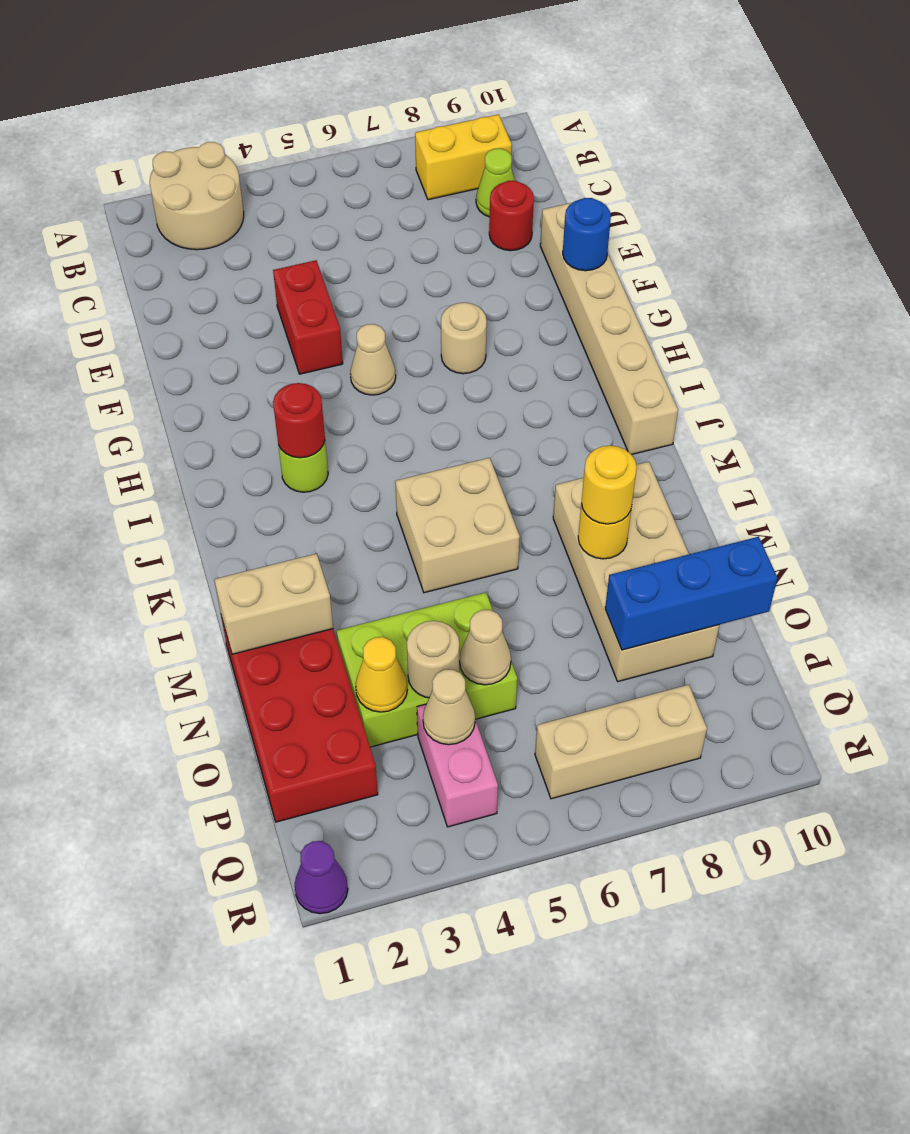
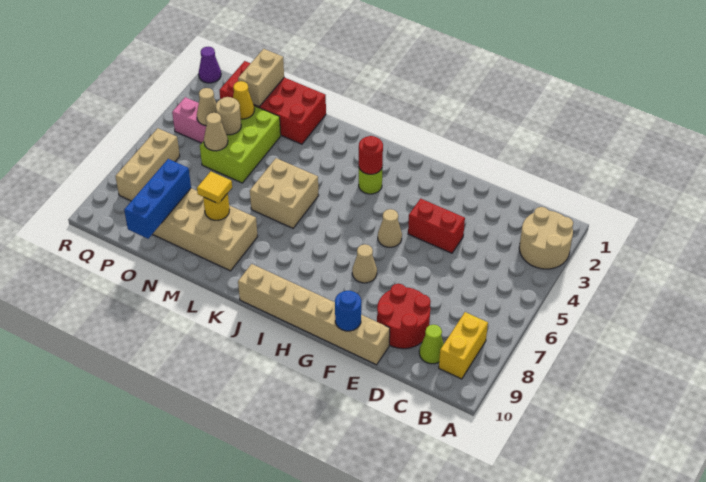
red round brick D9 level 1 -> red round brick D8:E9 level 1
tan round brick G7 level 1 -> tan cone G7 level 1
tan brick M1:M2 level 2 -> tan brick O1:O2 level 2
yellow round brick M8 level 3 -> yellow tile M8 level 3

